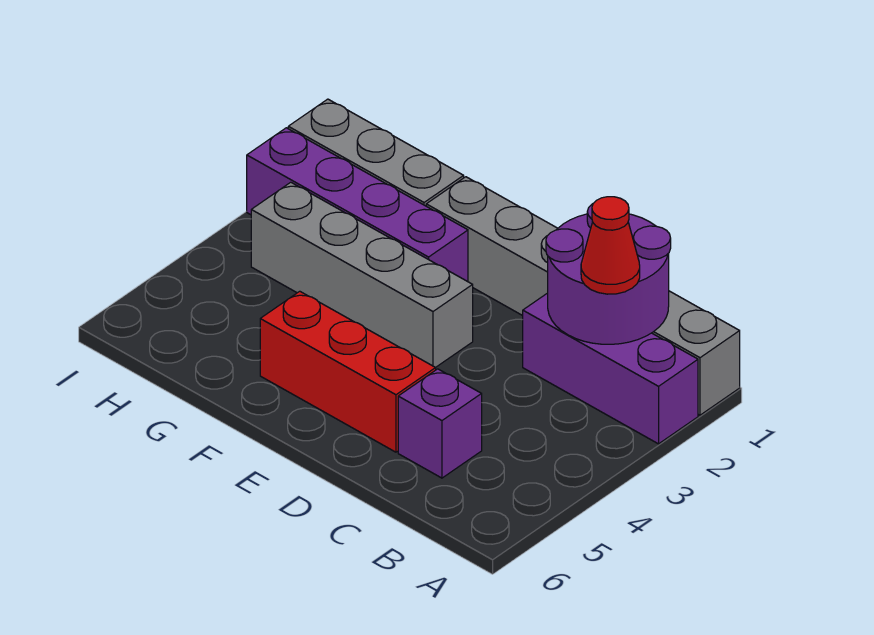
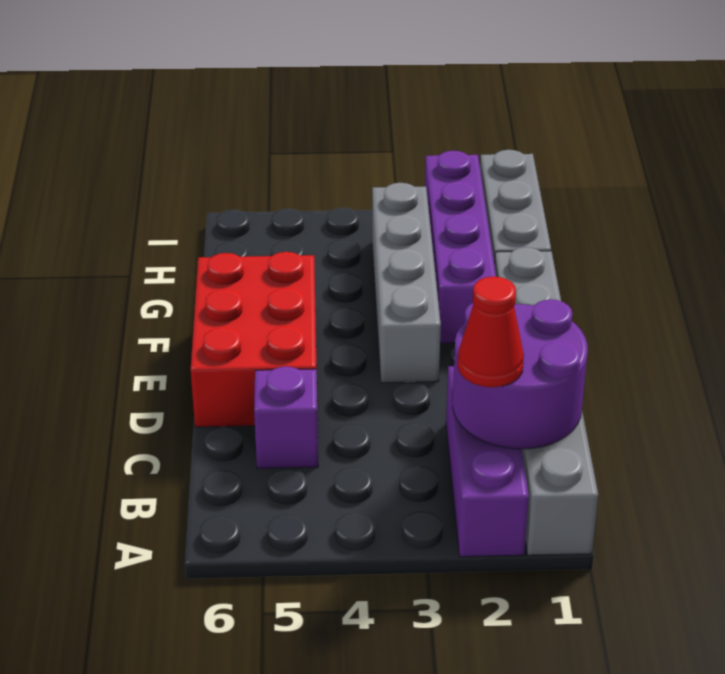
red brick D5:F5 level 1 -> red brick D5:F6 level 1

